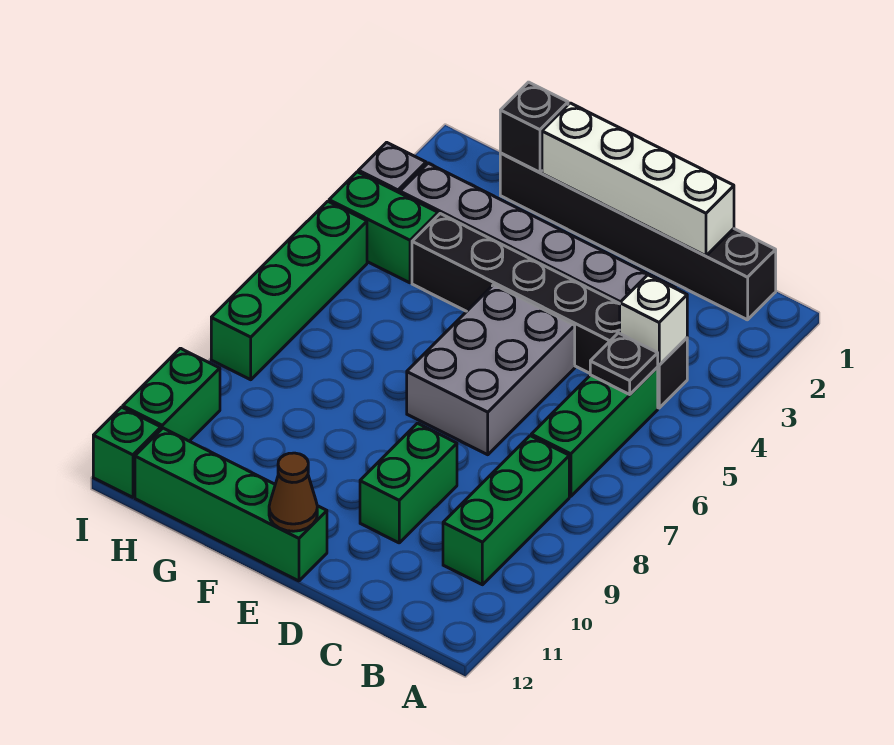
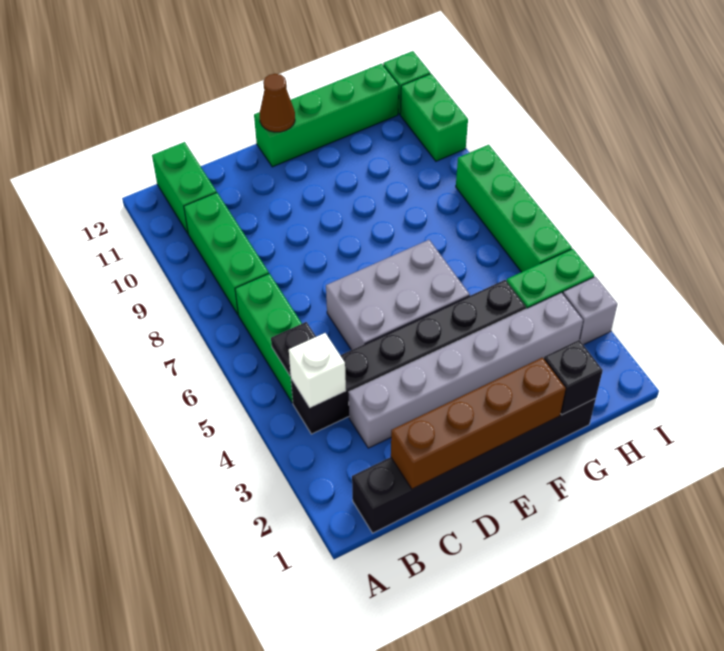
white brick C1:F1 level 2 -> brown brick C1:F1 level 2
grey brick D5:E7 level 1 -> grey brick D5:F6 level 1
green brick D9:D10 level 1 -> green brick B11:B12 level 1

